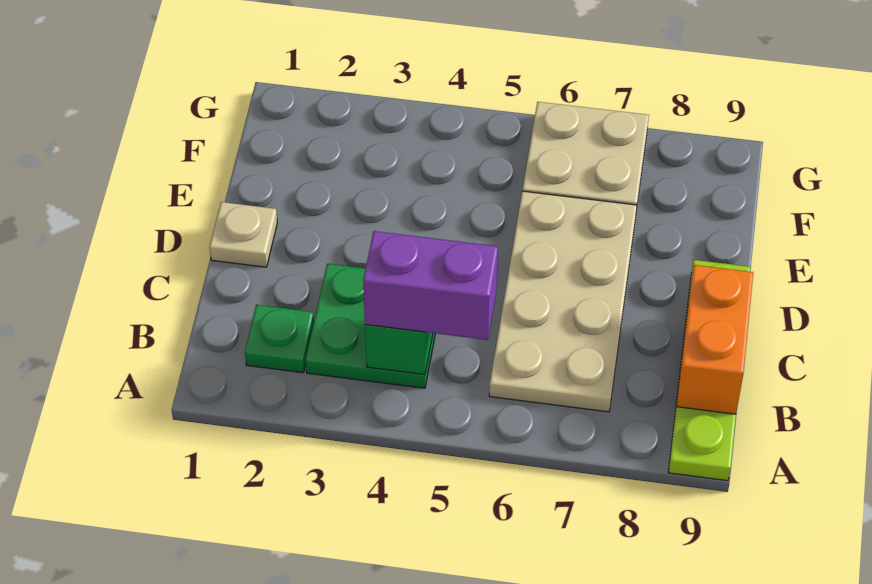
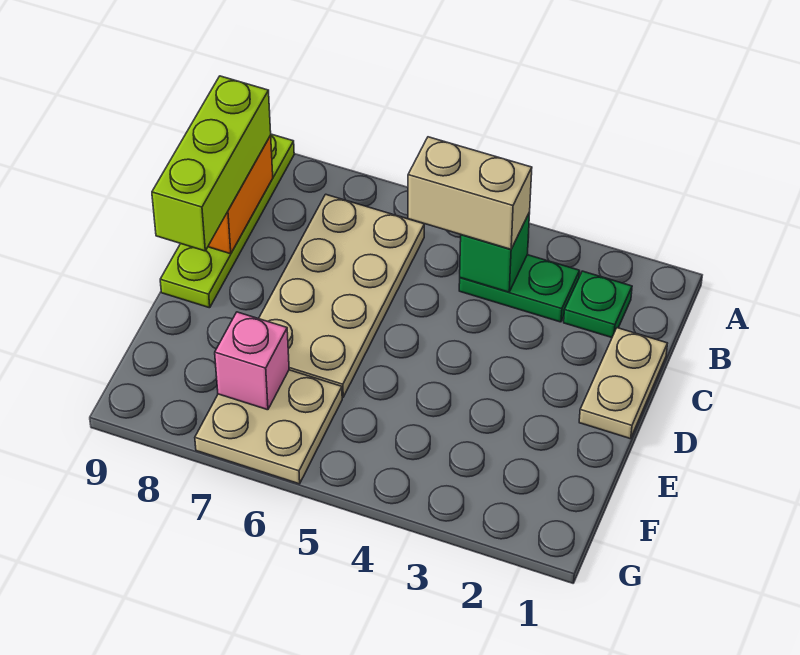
green plate B3:C4 level 1 -> green plate B3:B4 level 1
purple brick B4:B5 level 3 -> tan brick B4:B5 level 3
none -> lime brick B9:D9 level 3
tan plate D1 level 1 -> tan plate C1:D1 level 1
none -> pink brick F7 level 2

